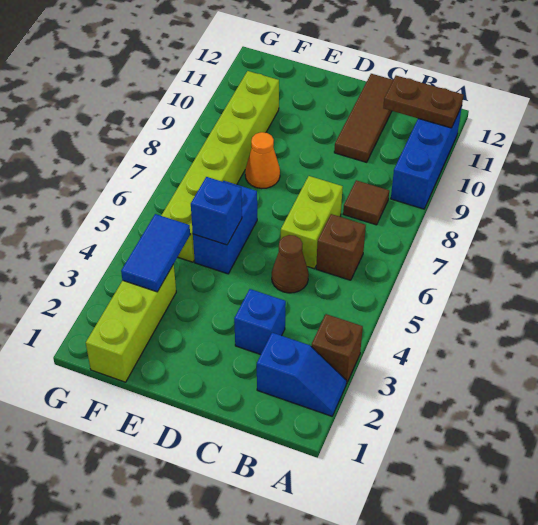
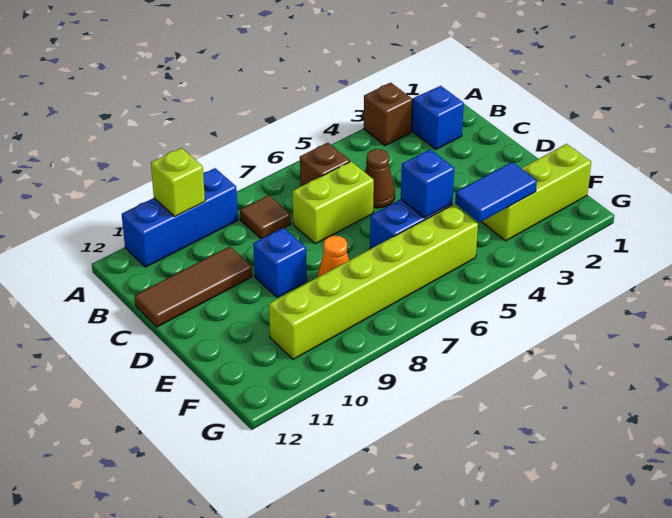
none -> lime brick A10 level 2
brown plate A11:B11 level 2 -> none
blue brick C3 level 1 -> blue brick D9 level 1

